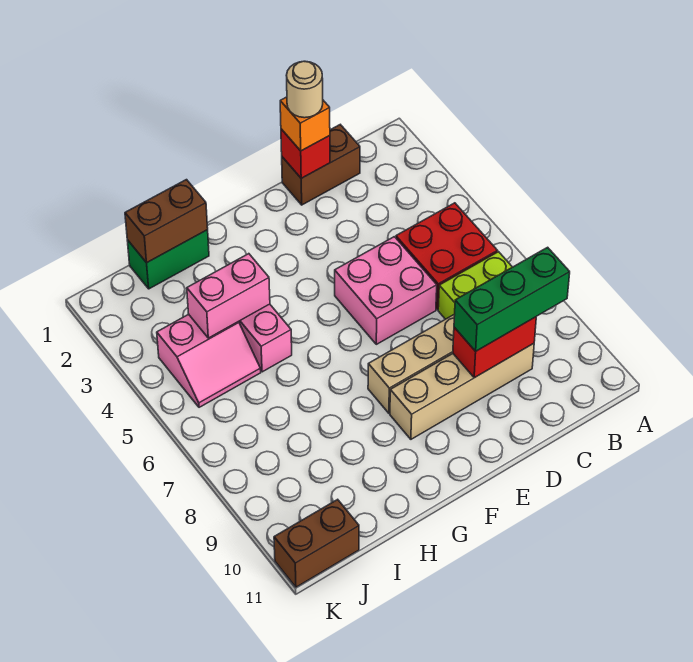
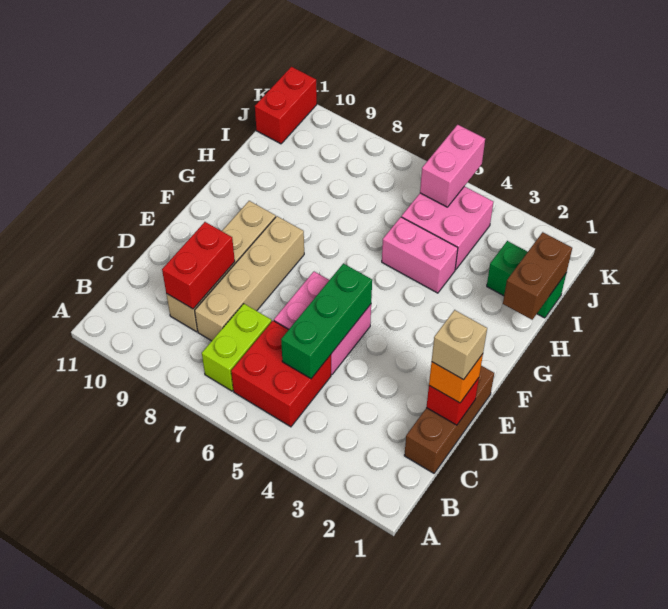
green brick B9:D9 level 3 -> green brick C5:E5 level 2
brown brick C1:D1 level 1 -> brown brick C1:E1 level 1
tan round brick D1 level 4 -> tan brick D1 level 4
green brick H1:I1 level 1 -> green brick I1:I2 level 1
pink brick H4:I4 level 2 -> pink brick J5:K5 level 2
pink slope I4:J5 level 1 top 4 -> pink brick I4:J5 level 1
brown brick J11:K11 level 1 -> red brick J11:K11 level 1

